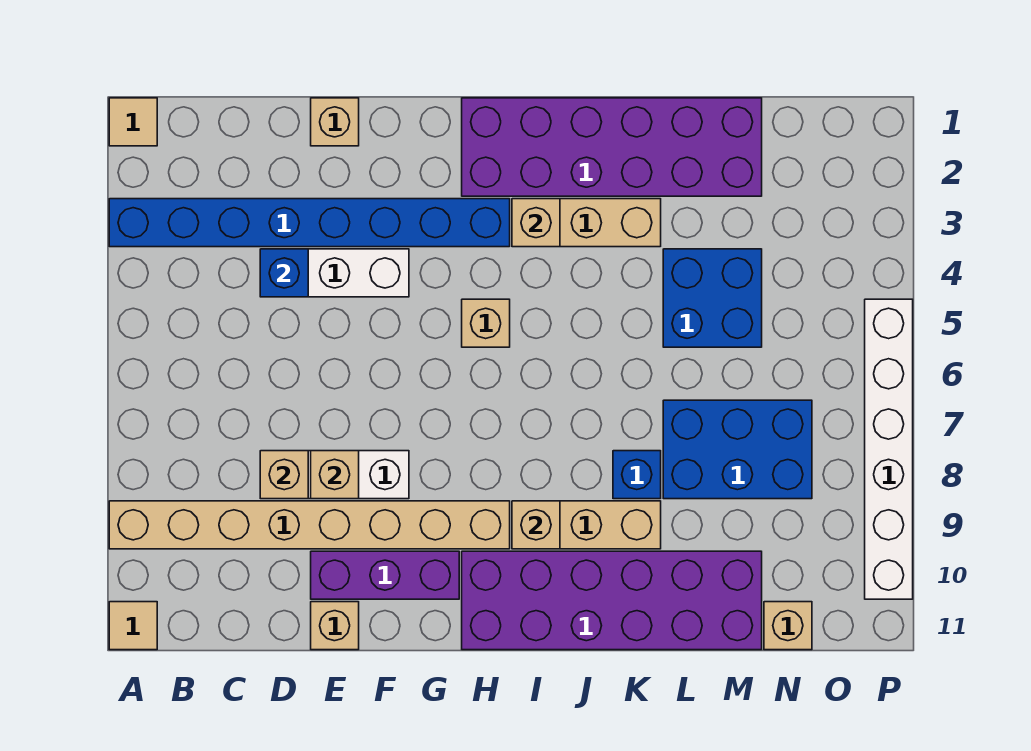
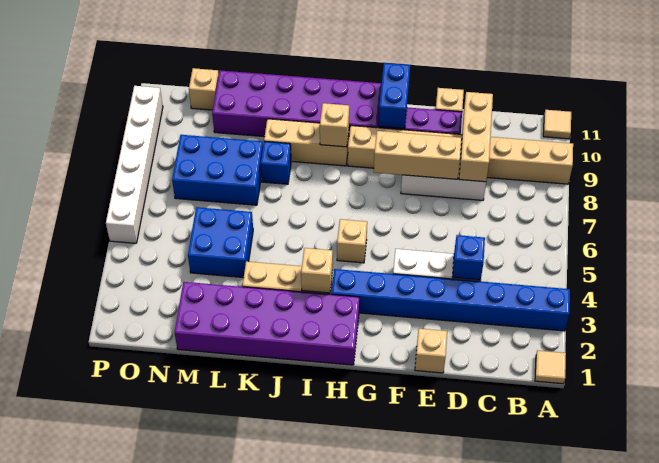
tan brick D8 level 2 -> tan brick D8:D10 level 2
tan brick E8 level 2 -> tan brick E8:G8 level 2
none -> blue brick G10:G11 level 2

